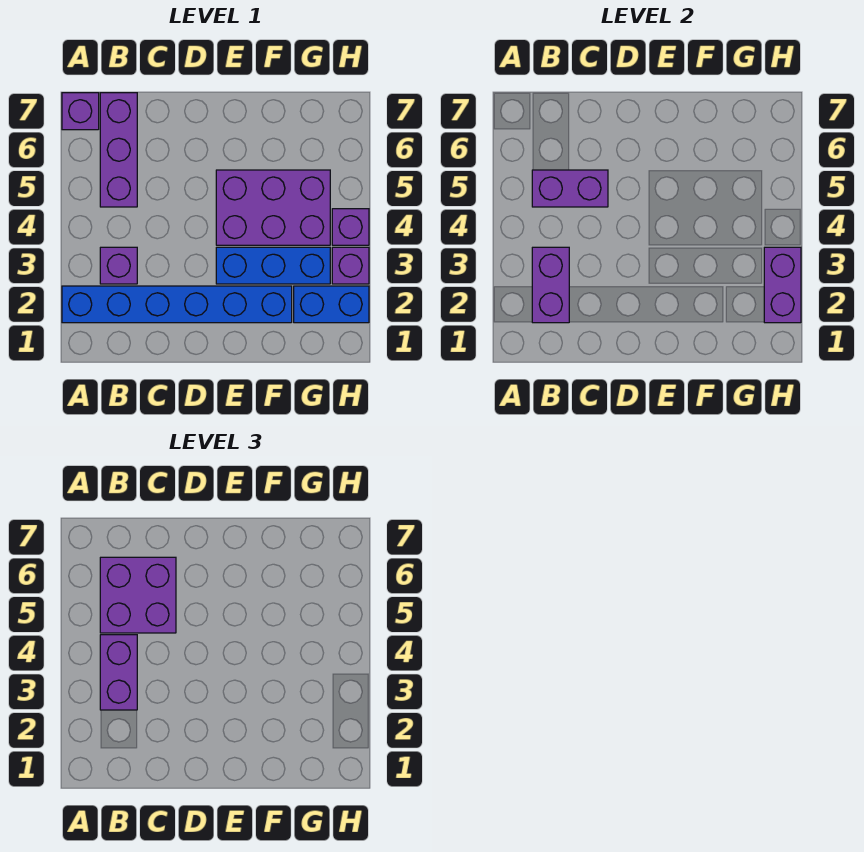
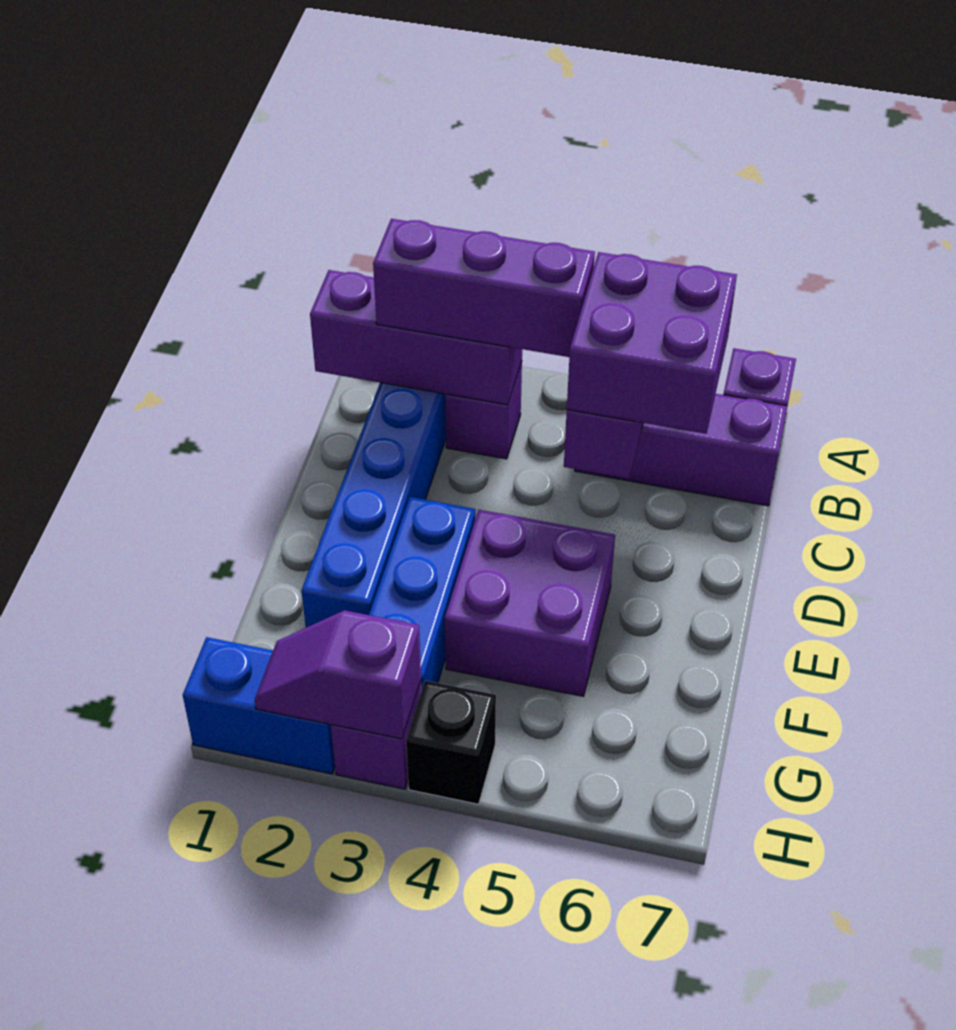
purple brick B2:B3 level 2 -> purple brick B1:B3 level 2
purple brick B3:B4 level 3 -> purple brick B2:B4 level 3
purple brick E4:G5 level 1 -> purple brick E4:F5 level 1
blue brick G2:H2 level 1 -> blue brick H1:H2 level 1
purple brick H2:H3 level 2 -> purple slope H2:H3 level 2 top 3
purple brick H4 level 1 -> black brick H4 level 1

